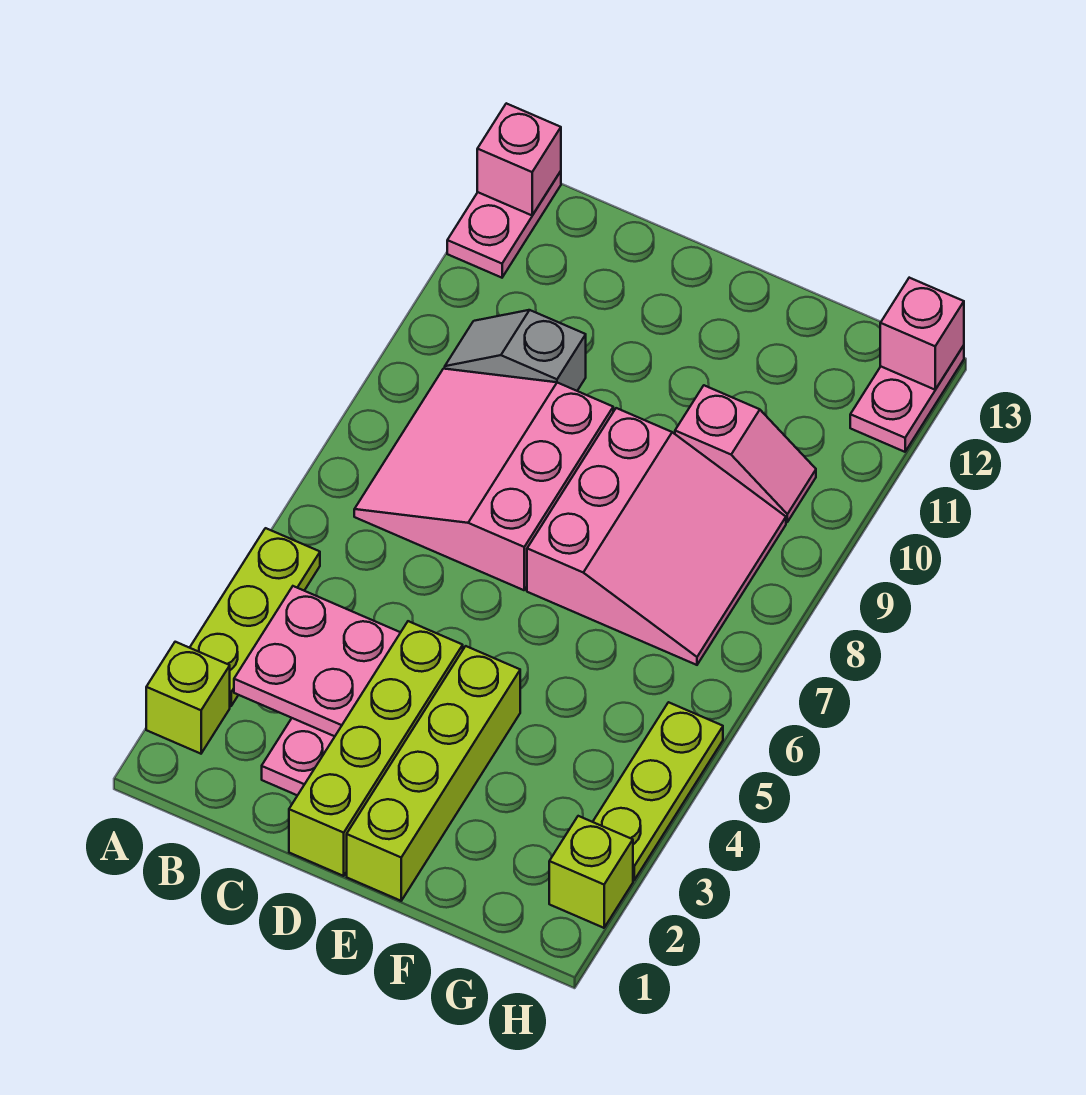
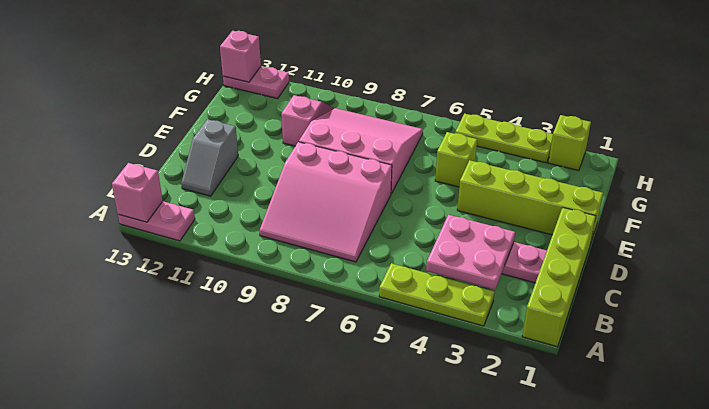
lime brick A2 level 1 -> lime brick F5 level 1
grey slope B10:C10 level 1 top C -> grey slope C12:D12 level 1 top D
lime brick D1:D4 level 1 -> lime brick A1:D1 level 1

